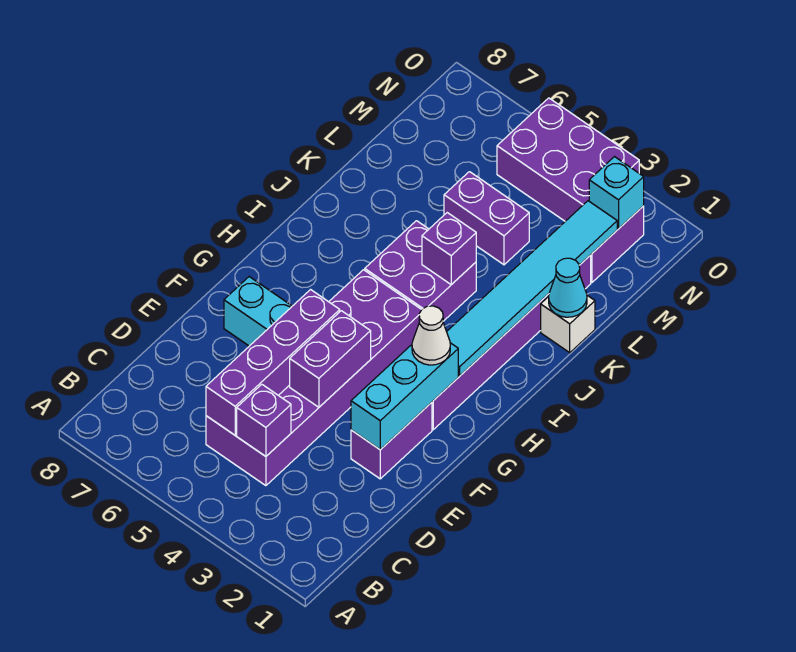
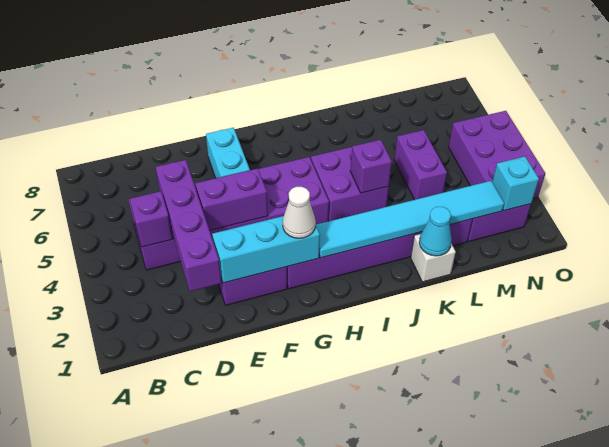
purple brick C5:F5 level 2 -> purple brick D2:D5 level 2

